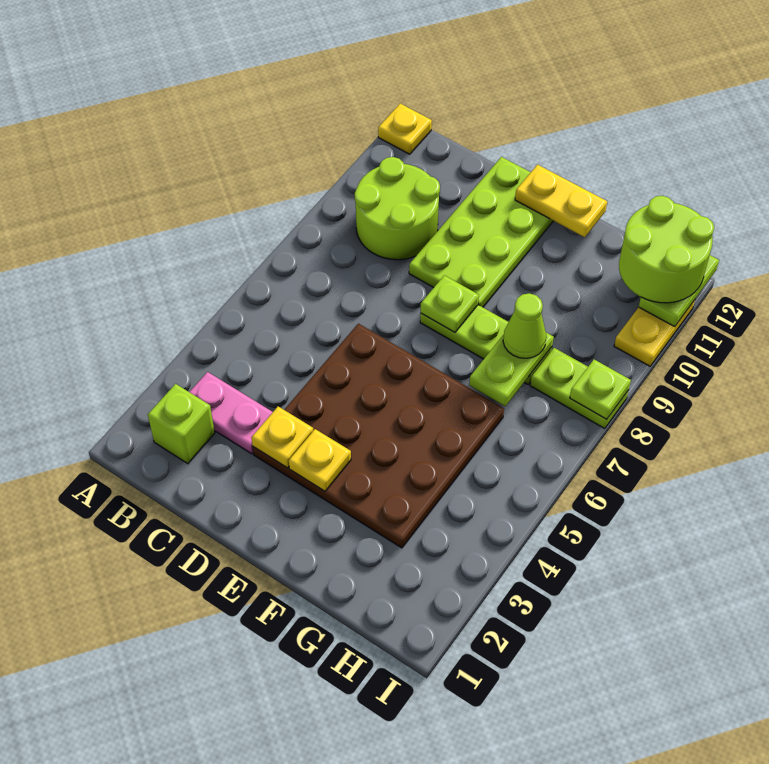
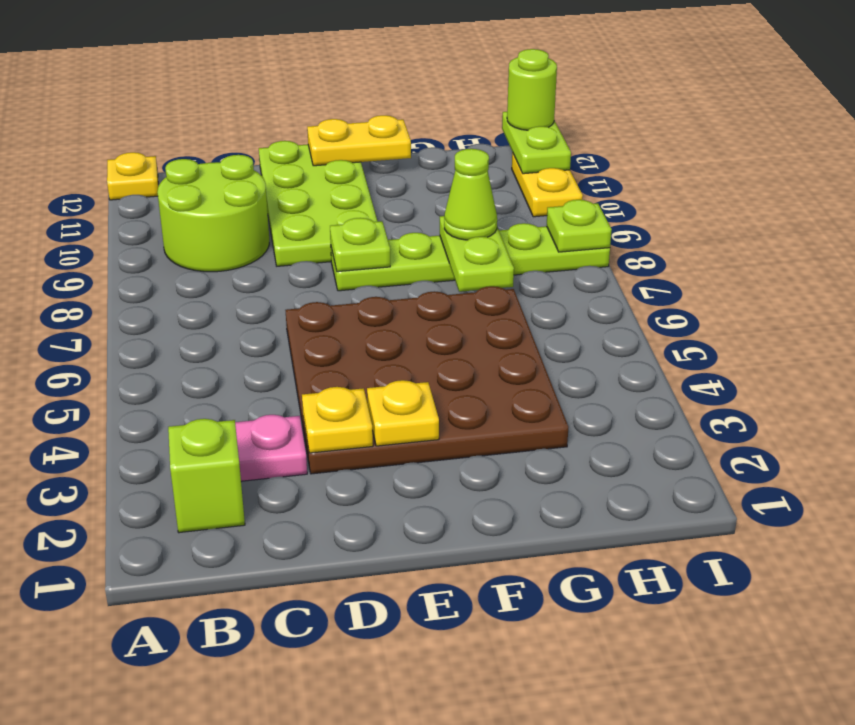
lime round brick H11:I12 level 3 -> lime round brick I12 level 3

